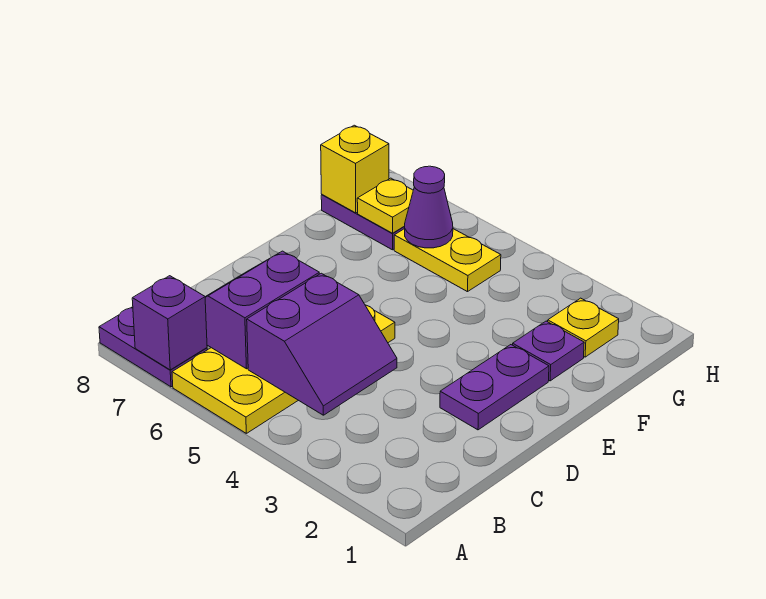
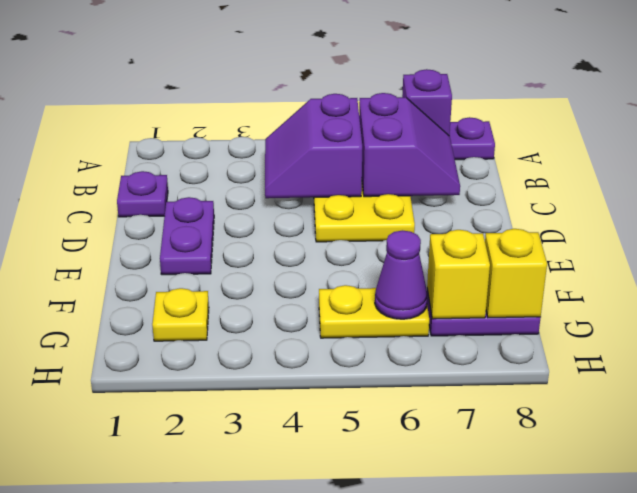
purple plate F2 level 1 -> purple plate C1 level 1
yellow plate G7 level 2 -> yellow brick G7 level 2

